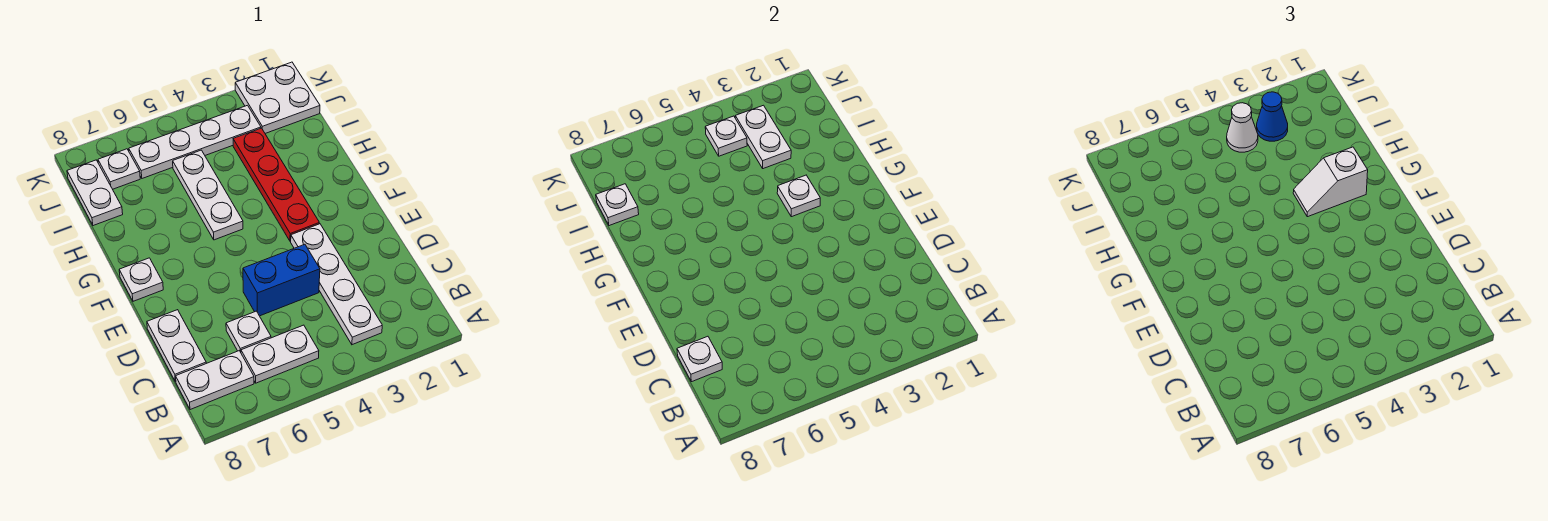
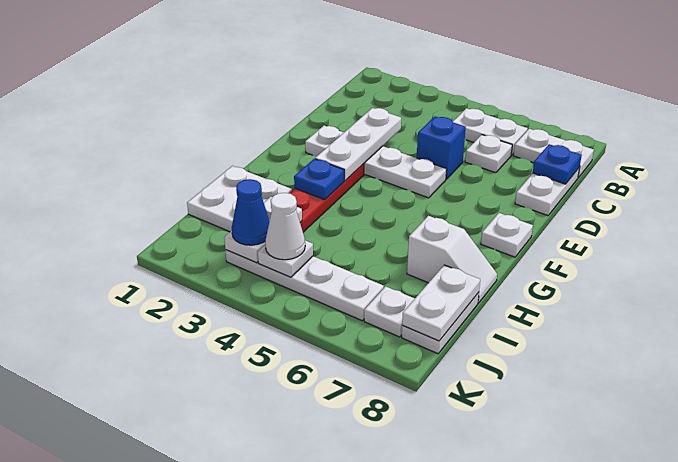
white plate B3:E3 level 1 -> white plate E2:E5 level 1
white plate C8 level 2 -> blue plate C8 level 2
blue brick D4:D5 level 1 -> blue brick D5 level 1
white slope G2:G3 level 3 top 2 -> white slope H7:H8 level 1 top 7
white plate G3 level 2 -> blue plate G3 level 2
white plate G5:I5 level 1 -> white plate D3:F3 level 2
white plate I8 level 2 -> white plate I8:J8 level 2
white plate J1:K2 level 1 -> white plate H1:I2 level 1

